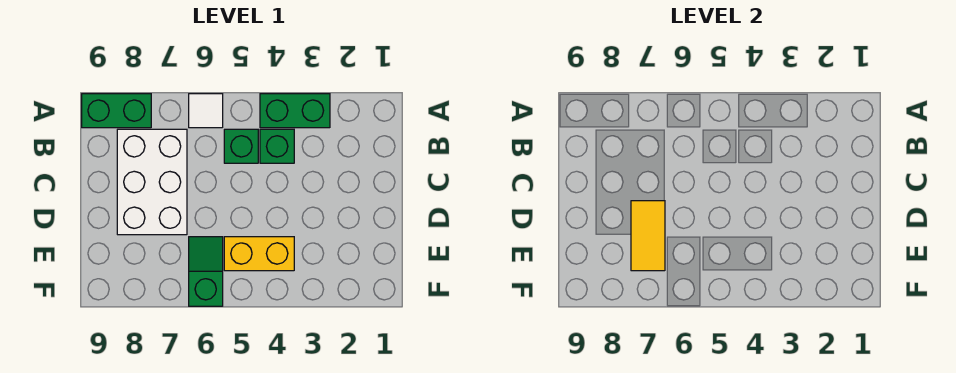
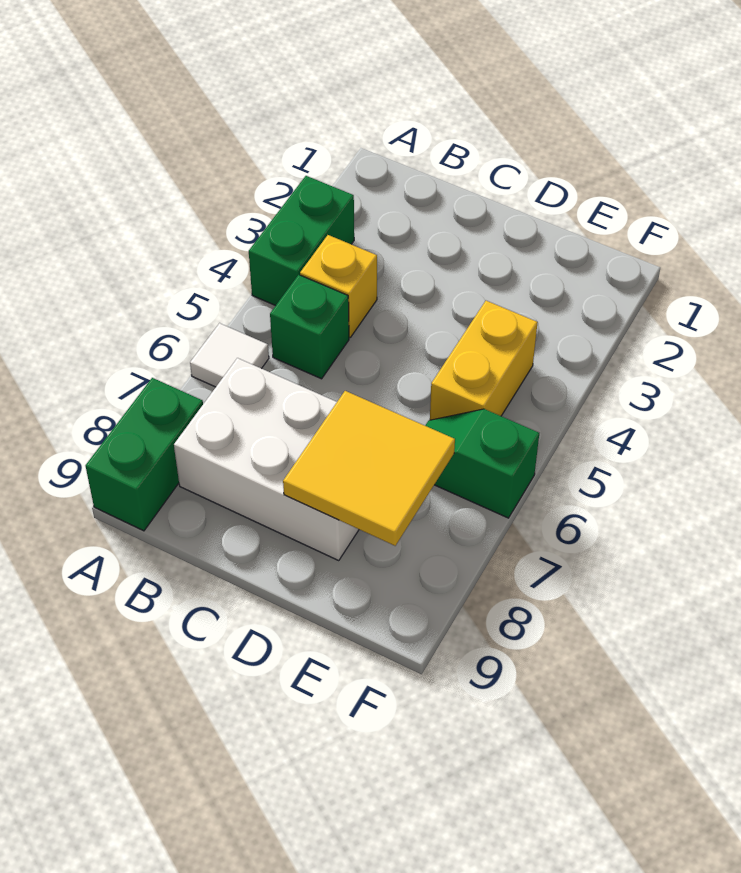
green brick B4 level 1 -> yellow brick B4 level 1
yellow tile D7:E7 level 2 -> yellow tile D7:E8 level 2

